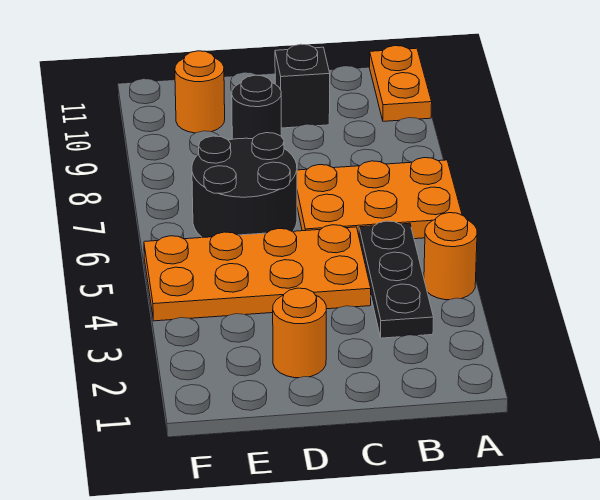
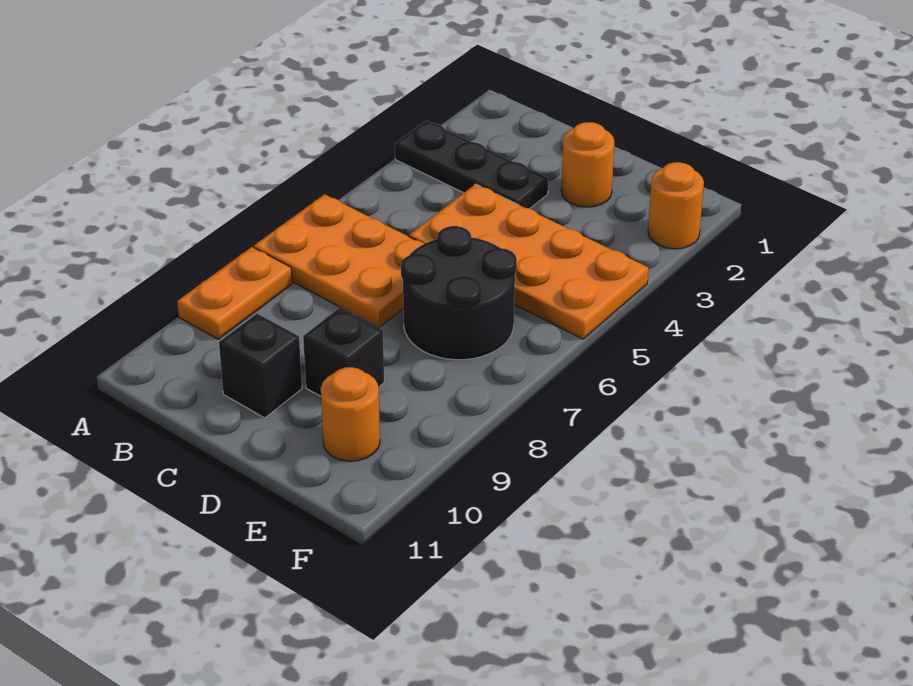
orange round brick A4 level 1 -> orange round brick F2 level 1
orange plate A10:A11 level 1 -> orange plate A8:A9 level 1
black plate B3:B5 level 1 -> black plate A3:C3 level 1
black round brick D9 level 1 -> black brick D9 level 1

